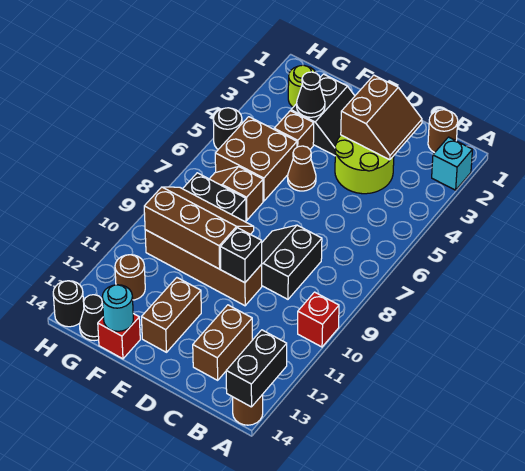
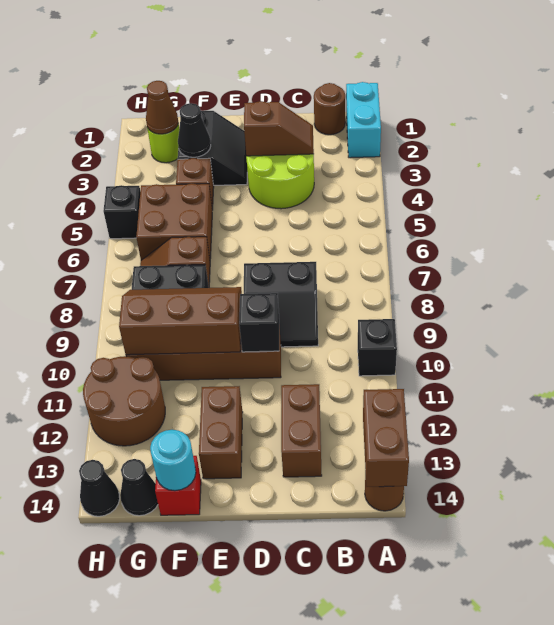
cyan brick A2 level 1 -> cyan brick A1:A2 level 1
red brick A10 level 1 -> black brick A10 level 1
black brick A13:A14 level 2 -> brown brick A13:A14 level 2
brown slope C2:D3 level 2 top D -> brown slope C3:D3 level 2 top D
black slope C8:D9 level 1 top C -> black slope C8:D9 level 1 top 8
brown cone E5 level 1 -> brown cone G2 level 2
brown round brick G12 level 1 -> brown round brick G11:H12 level 1
black round brick H5 level 1 -> black brick H5 level 1
black round brick H14 level 1 -> black cone H14 level 1

